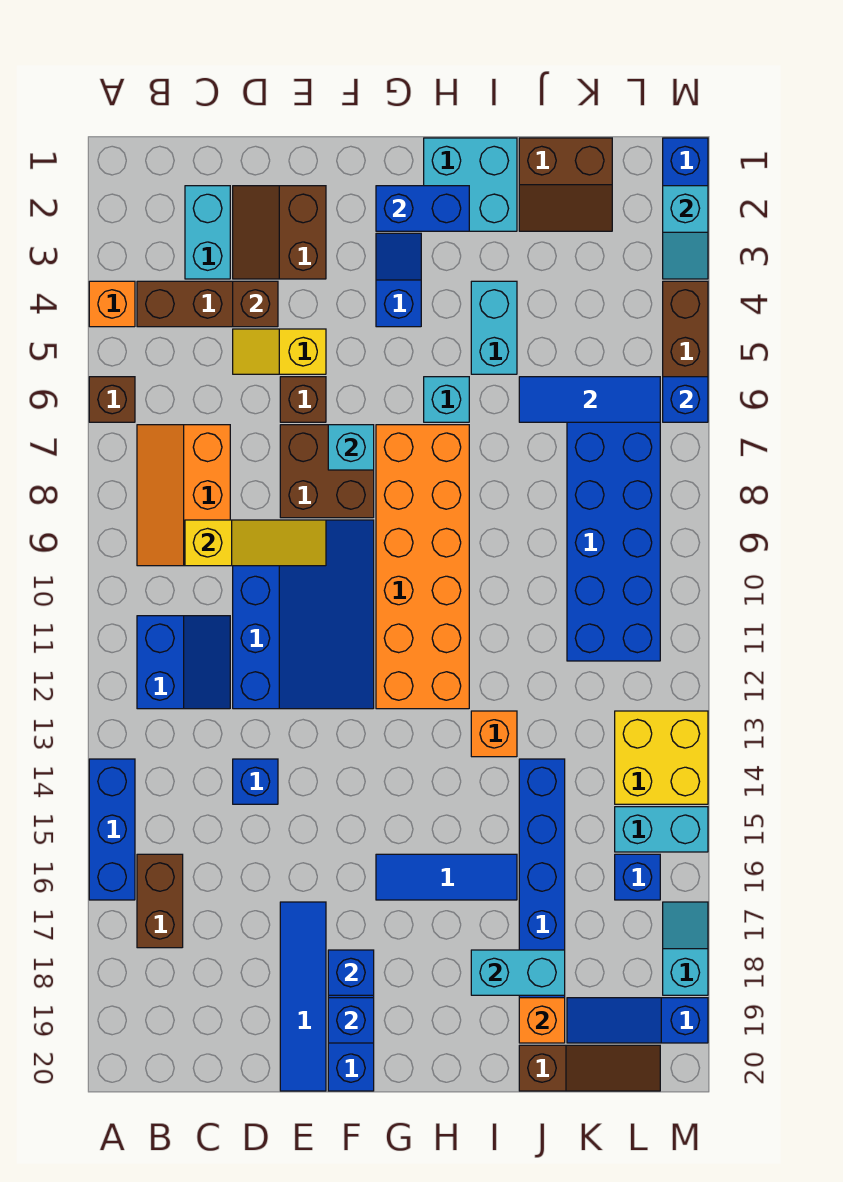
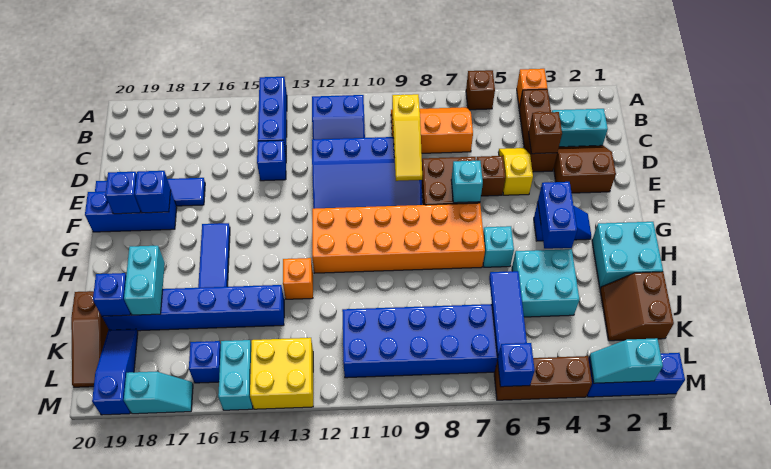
blue brick A14:A16 level 1 -> blue brick A14:C14 level 1
brown brick B16:B17 level 1 -> none
blue brick G2:H2 level 2 -> blue brick G4:H4 level 2
cyan brick I4:I5 level 1 -> cyan brick I4:J5 level 1
orange brick J19 level 2 -> blue brick J19 level 2

